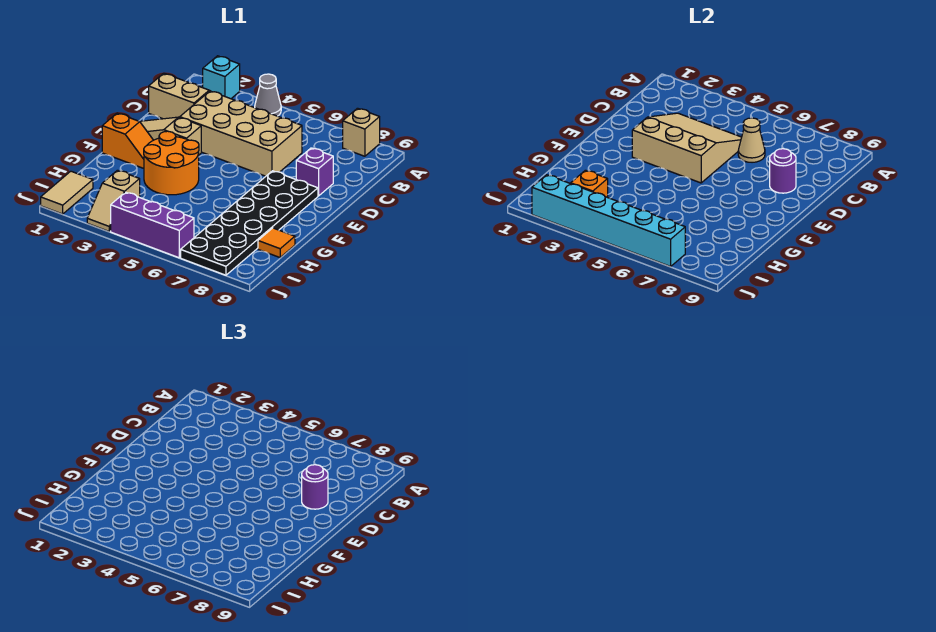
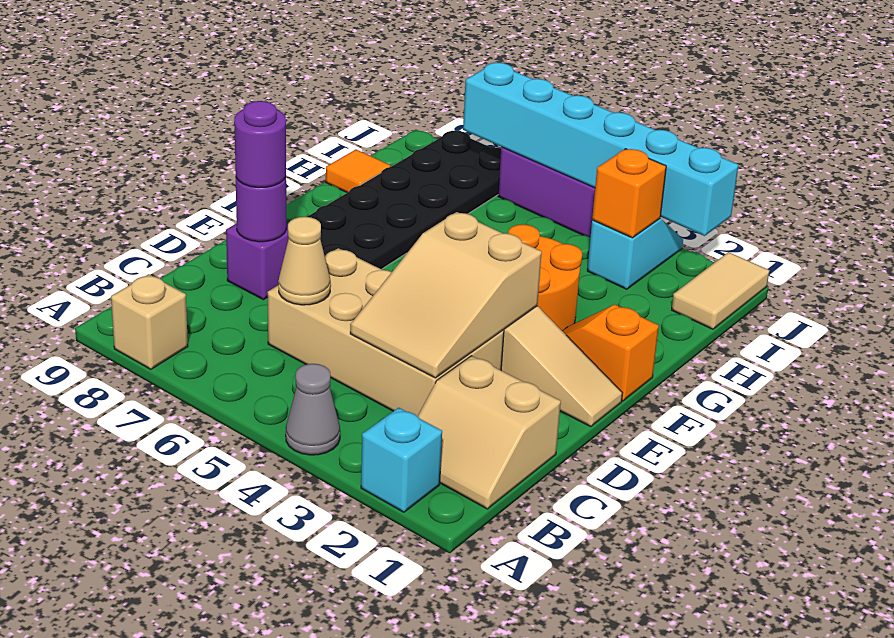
tan slope C3:E5 level 2 top E -> tan slope C3:E4 level 2 top E
tan slope I3:J3 level 1 top I -> cyan slope I3:J3 level 1 top I

